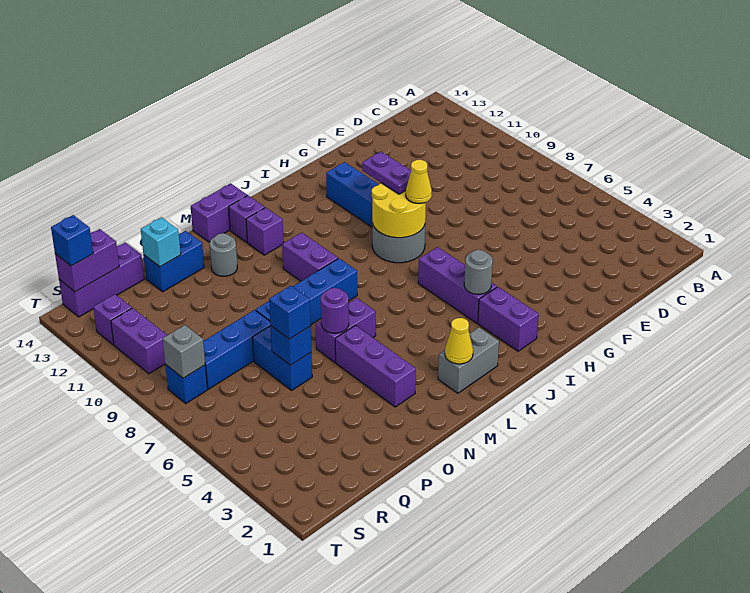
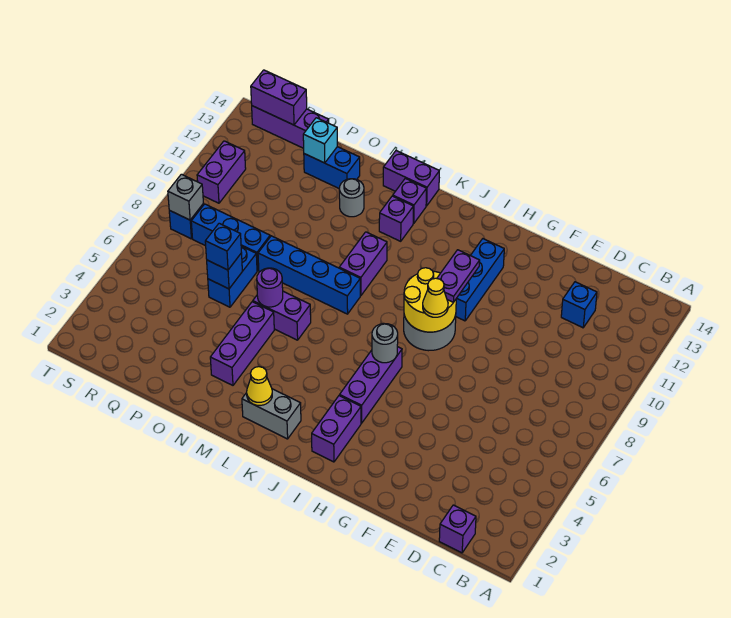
grey round brick I4 level 2 -> grey round brick I6 level 2
purple brick S12 level 1 -> purple brick C1 level 1
blue brick S14 level 3 -> blue brick D12 level 1

